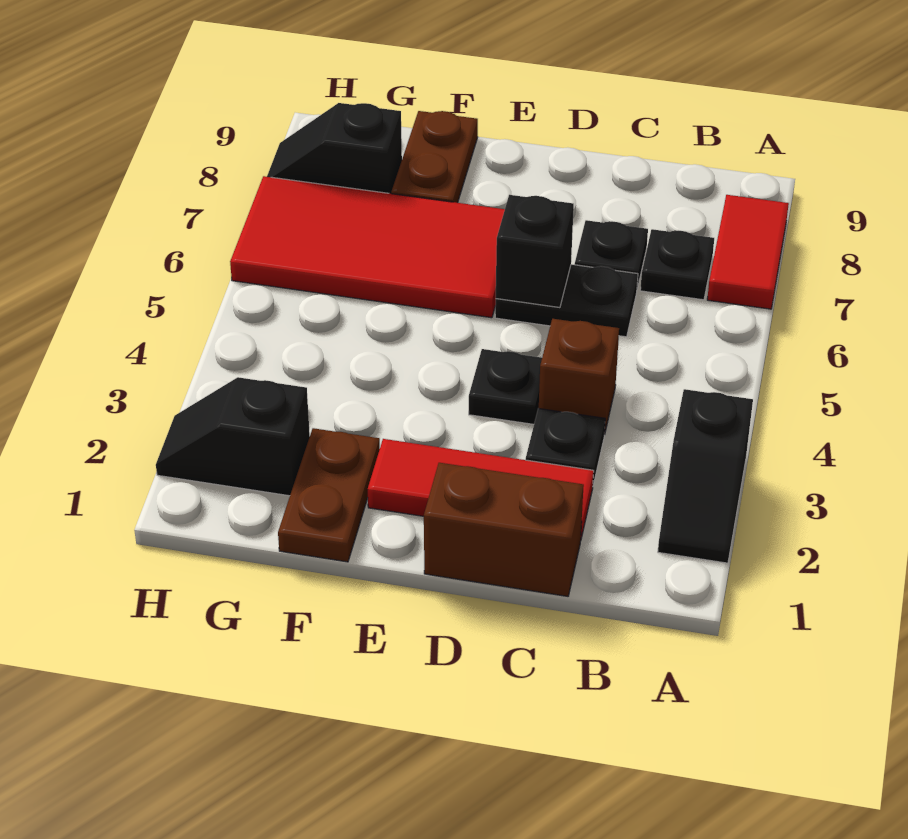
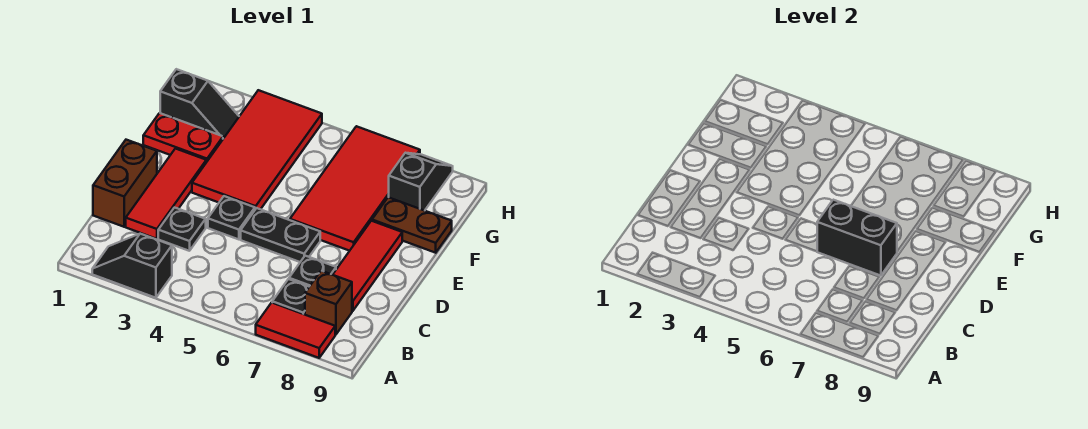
brown brick C4 level 1 -> brown brick B8 level 1
black plate C6:D6 level 1 -> black plate D5:D6 level 1
none -> red tile C8:E8 level 1
black brick D6 level 2 -> black brick D6:D7 level 2
none -> red tile E3:H4 level 1
brown plate F1:F2 level 1 -> red plate F1:F2 level 1
black slope G2:H2 level 1 top G -> black slope G1:G2 level 1 top 1

